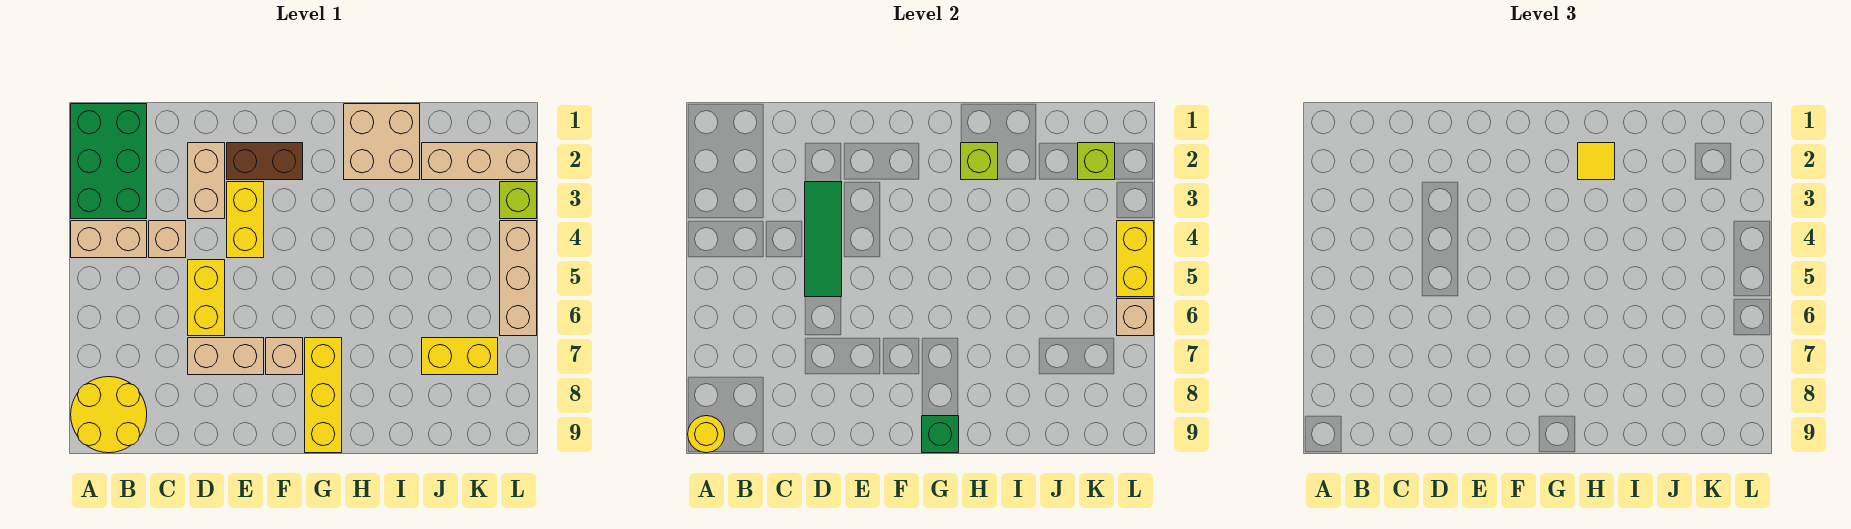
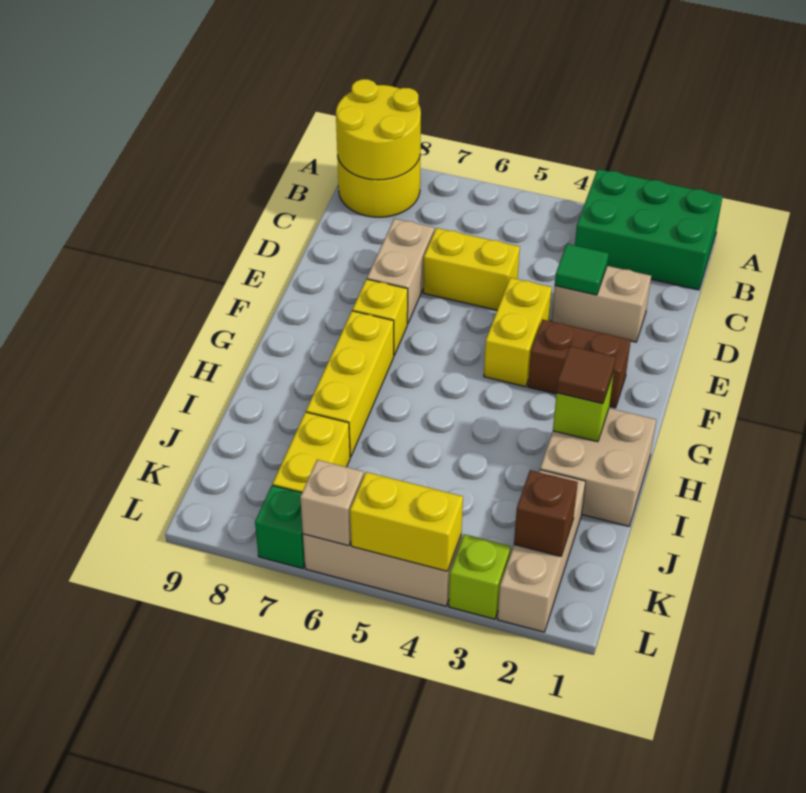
tan brick A4:B4 level 1 -> none
yellow round brick A9 level 2 -> yellow round brick A8:B9 level 2
tan brick C4 level 1 -> none
green tile D3:D5 level 2 -> green tile D3 level 2
brown brick E2:F2 level 1 -> brown brick F2:F3 level 1
yellow brick E3:E4 level 1 -> yellow brick E4:F4 level 1
tan brick F7 level 1 -> yellow brick F7 level 1
yellow brick G7:G9 level 1 -> yellow brick G7:I7 level 1
green brick G9 level 2 -> green brick L7 level 1
yellow tile H2 level 3 -> brown tile H2 level 3
lime brick K2 level 2 -> brown brick K2 level 2

